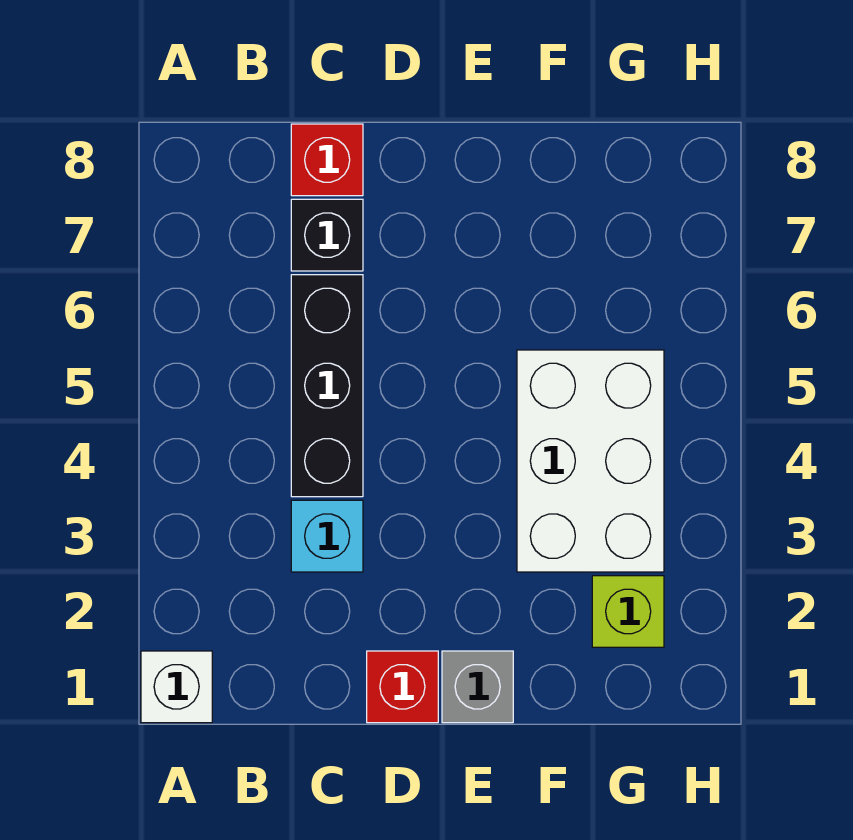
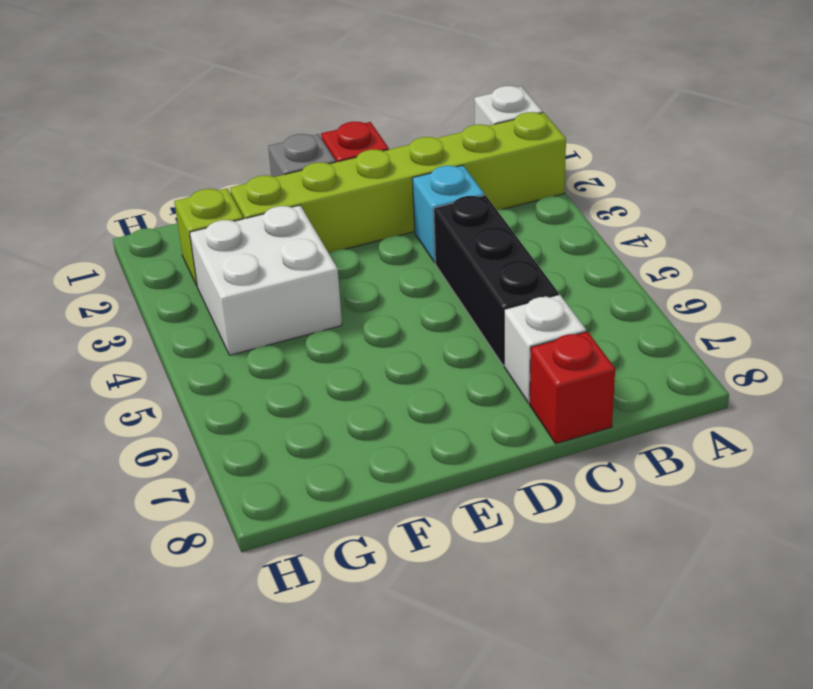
none -> lime brick A2:F2 level 1
black brick C7 level 1 -> white brick C7 level 1
white brick F3:G5 level 1 -> white brick F3:G4 level 1

